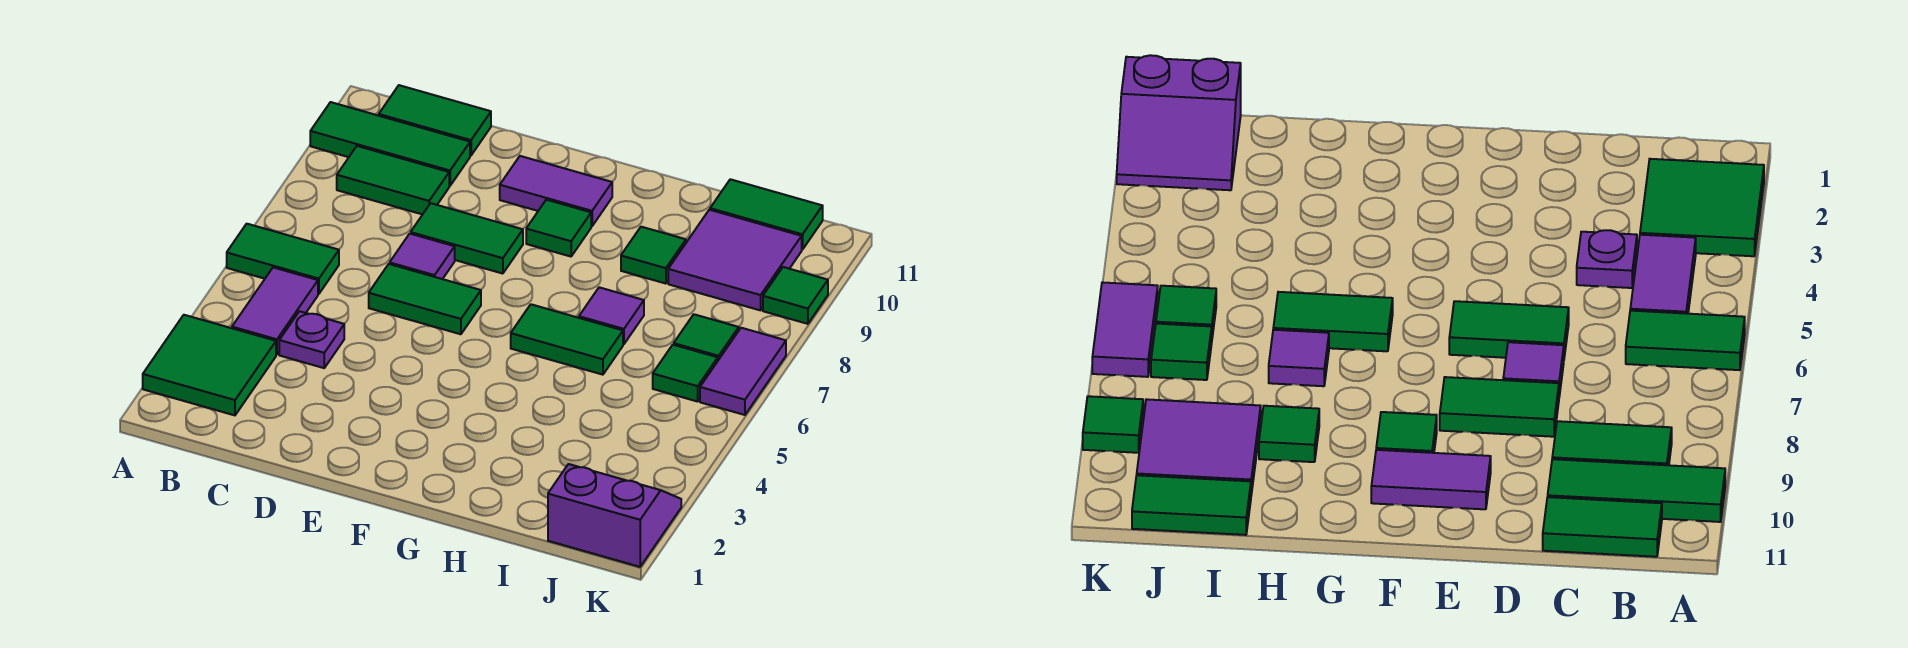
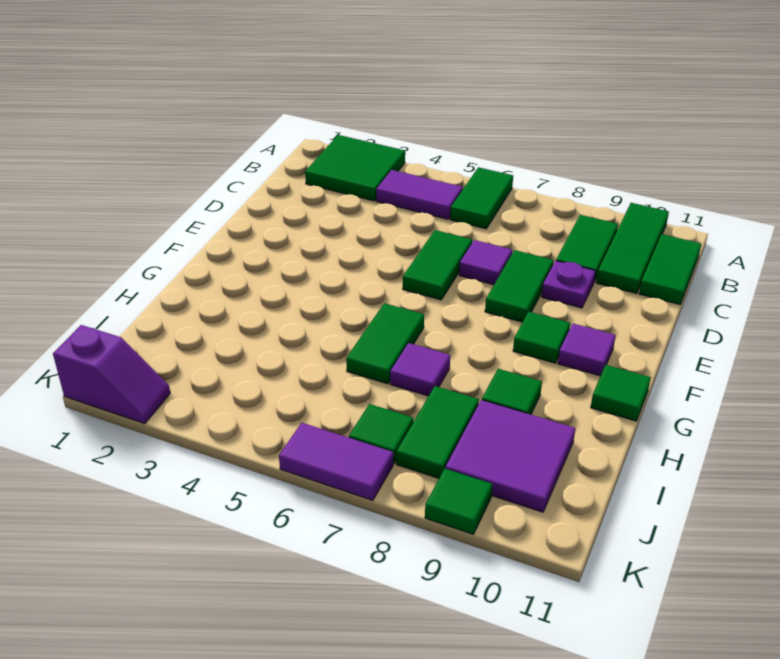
purple plate C4 level 1 -> purple plate D9 level 1
purple tile E10:F10 level 1 -> purple tile F10 level 1
green tile I11:J11 level 1 -> green tile I8:J8 level 1
purple slope J1:K2 level 1 top 1 -> purple slope K1:K2 level 1 top 1
green tile J6 level 1 -> green tile G11 level 1

